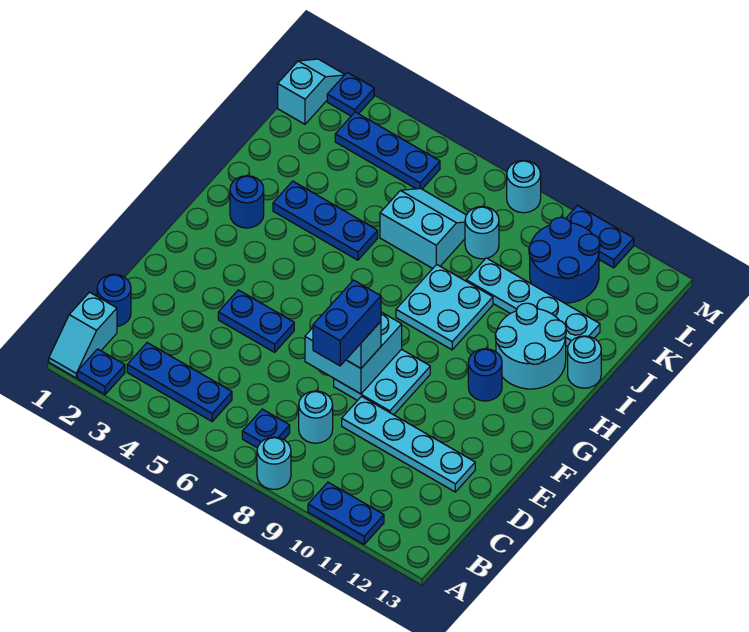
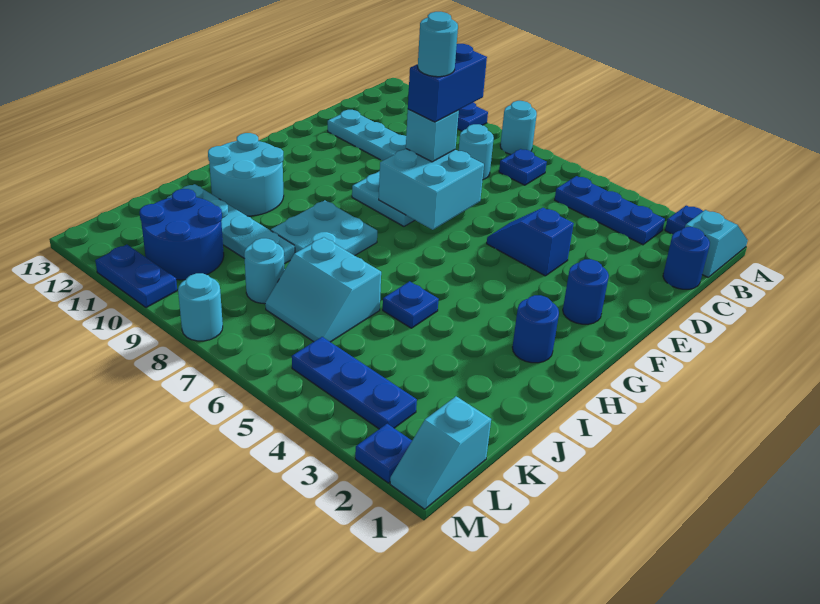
blue plate E4:E5 level 1 -> blue slope E4:E5 level 1 top 4
blue round brick G11 level 1 -> blue round brick F2 level 1
blue plate I3:I5 level 1 -> blue plate I5 level 1
cyan round brick I13 level 1 -> cyan round brick E8 level 5

